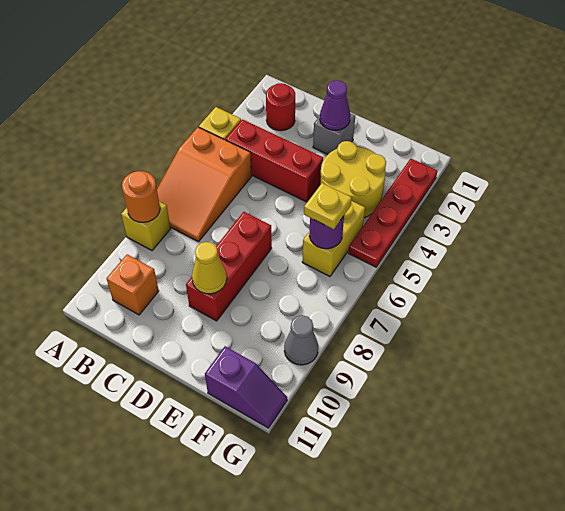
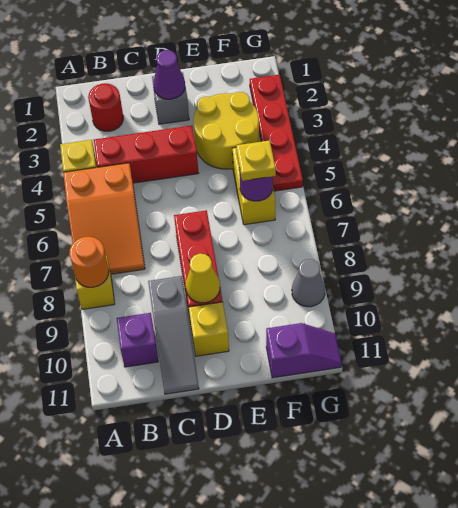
orange brick B10 level 1 -> purple brick B10 level 1
none -> grey slope C9:C11 level 1 top 9
none -> yellow brick D10 level 1

